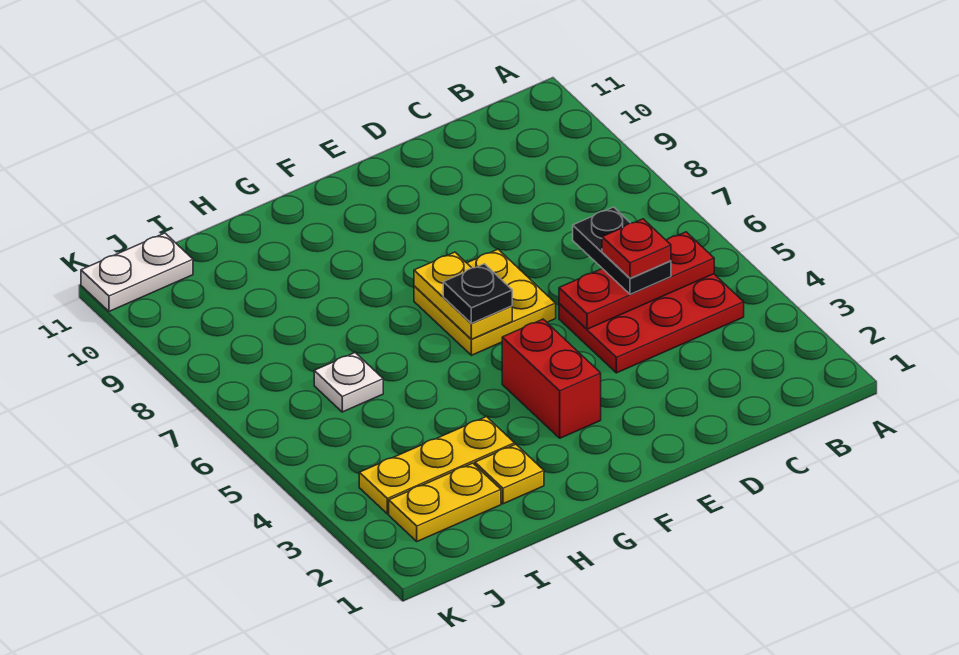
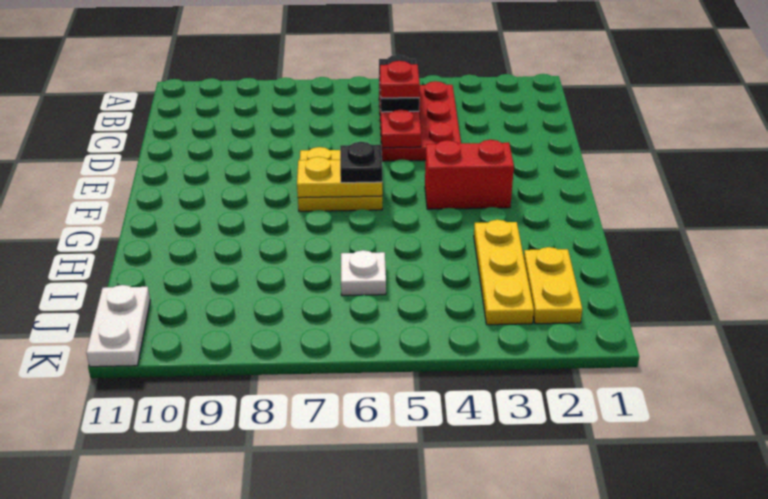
black plate C5:C6 level 3 -> black plate B5:C5 level 3
yellow plate H2 level 1 -> none

